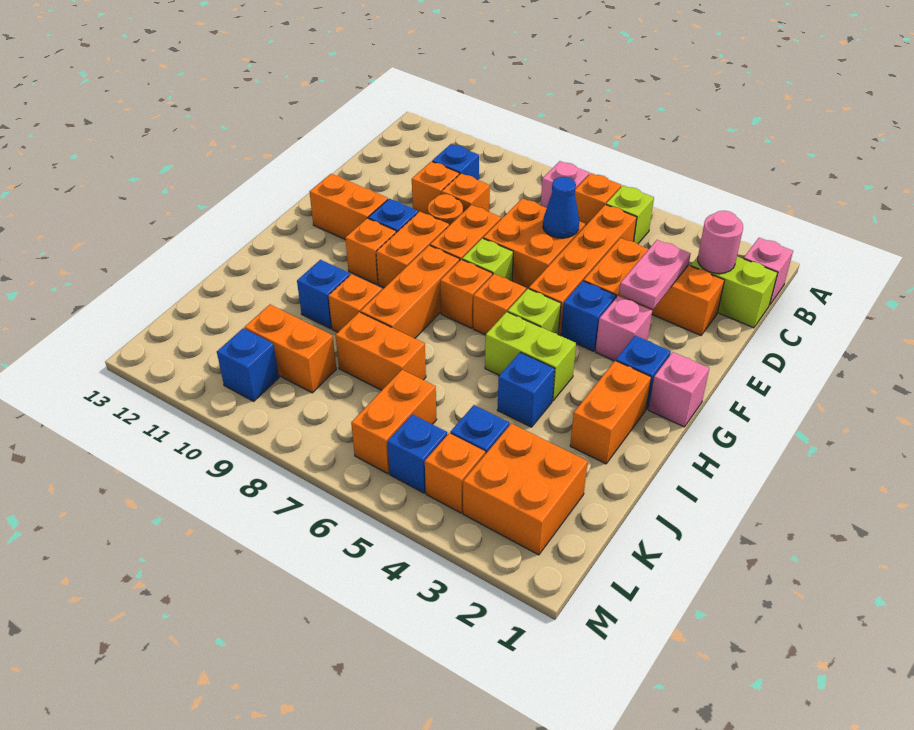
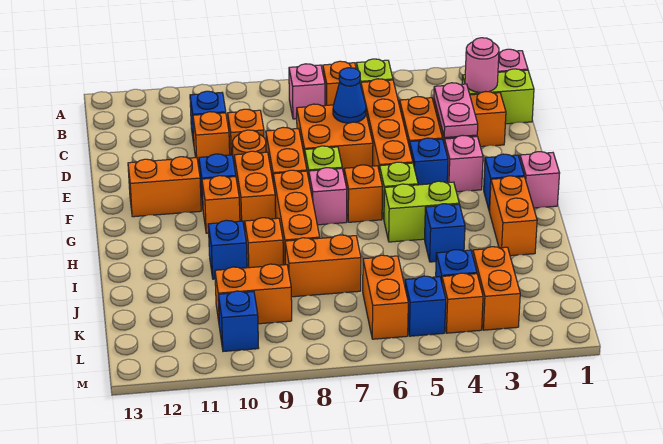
orange brick G7 level 1 -> pink brick G7 level 1
orange brick K2:L3 level 1 -> orange brick K3:L3 level 1

